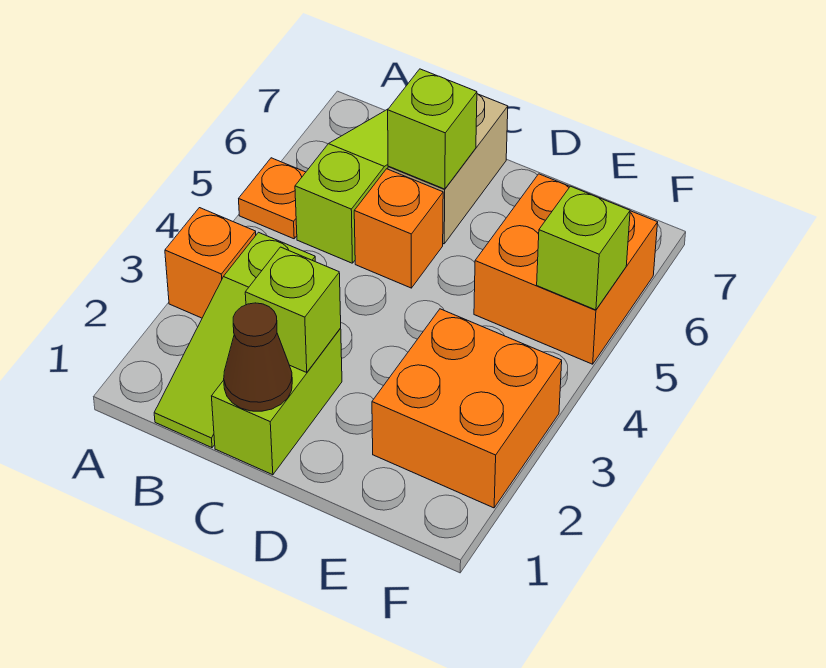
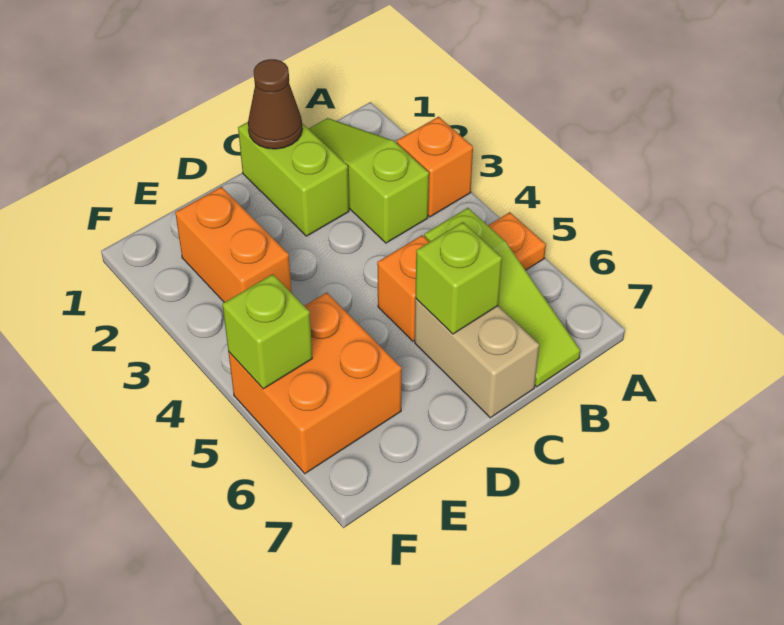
lime brick C2 level 2 -> none
orange brick E2:F3 level 1 -> orange brick E2:E3 level 1

